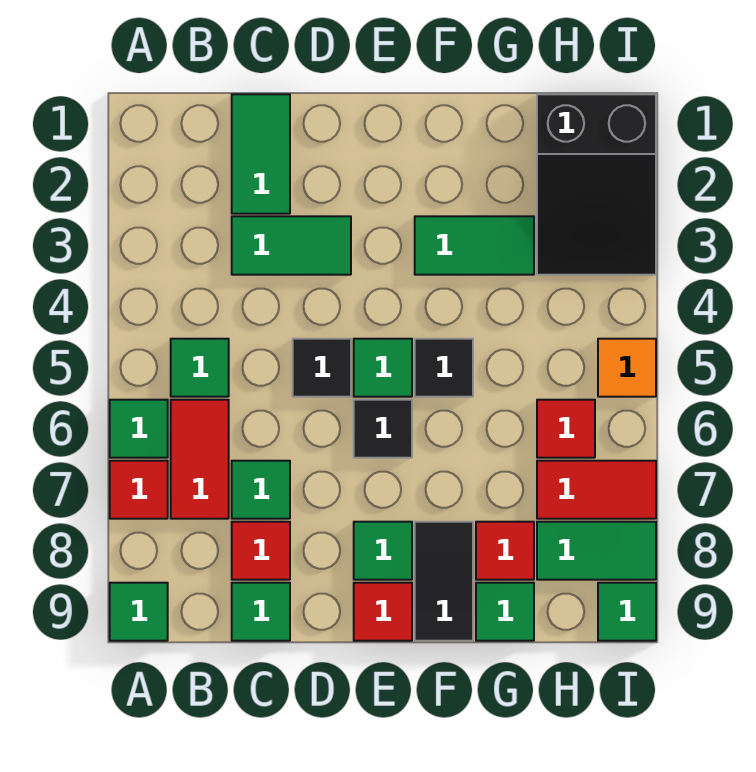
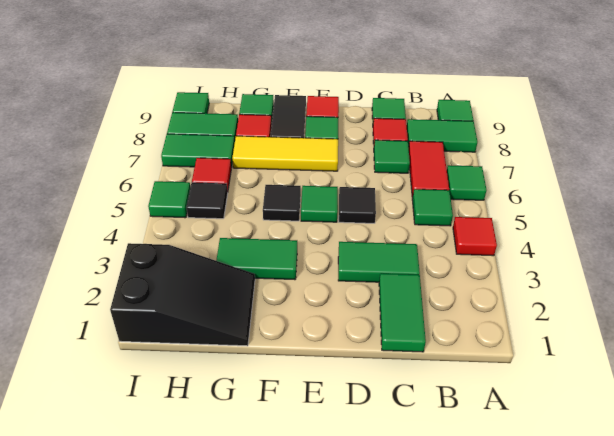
red tile A7 level 1 -> red tile A4 level 1
none -> green tile A8:B8 level 1
black tile E6 level 1 -> black tile H5 level 1
none -> yellow tile E7:G7 level 1
black slope H1:I3 level 1 top 1 -> black slope G1:I2 level 1 top I
red tile H7:I7 level 1 -> green tile H7:I7 level 1
orange tile I5 level 1 -> green tile I5 level 1

